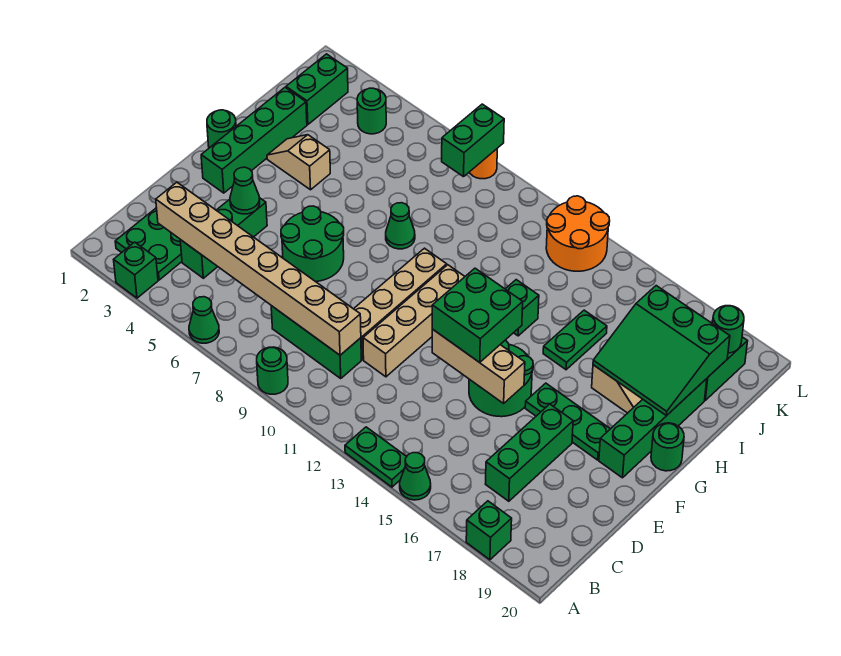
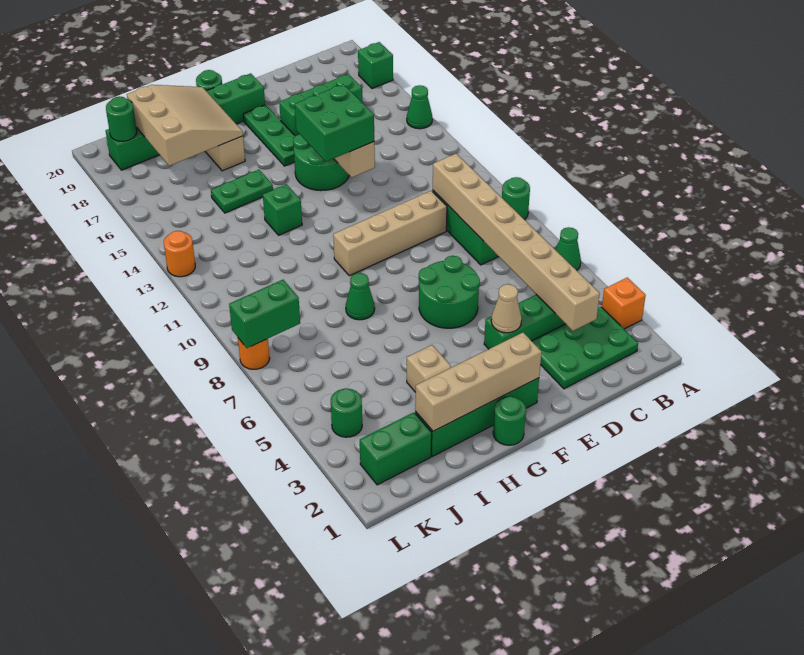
green brick A3 level 1 -> orange brick A3 level 1
green plate A13:A14 level 1 -> none
tan brick D11:G11 level 1 -> tan brick F2:I2 level 2
green cone E4 level 2 -> tan cone E4 level 2
green slope H17:J19 level 2 top J -> tan slope H17:J19 level 2 top J
orange round brick K12:L13 level 1 -> orange round brick L13 level 1

